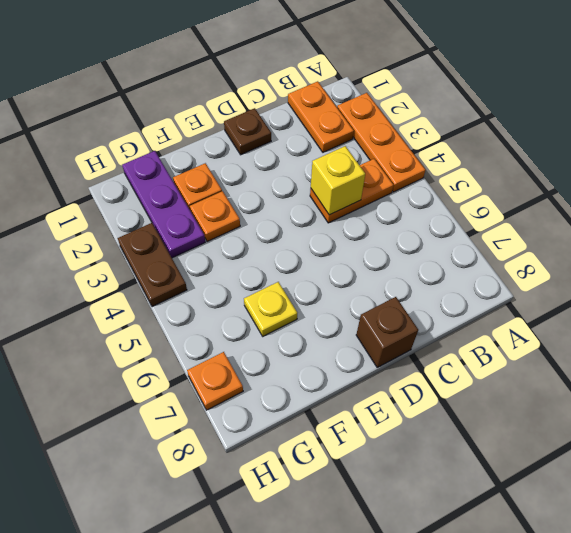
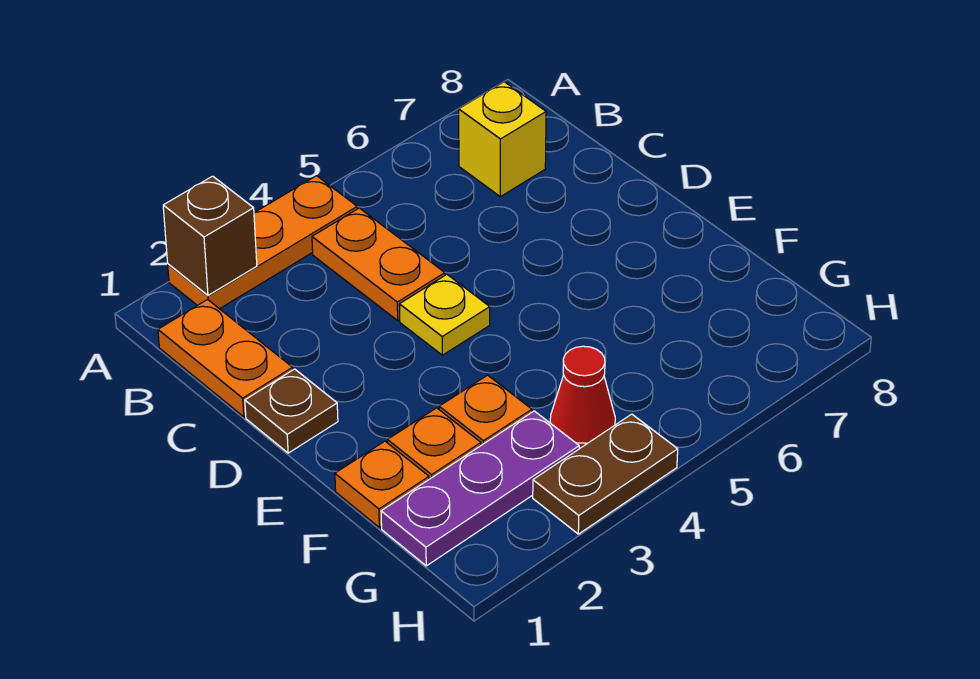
orange plate B1:B2 level 1 -> orange plate B1:C1 level 1
yellow brick C4 level 2 -> yellow brick B7 level 1
brown brick D8 level 1 -> brown brick A2 level 2
yellow plate F6 level 1 -> yellow plate D4 level 1
none -> red cone G4 level 1
orange plate H7 level 1 -> orange plate F1 level 1

